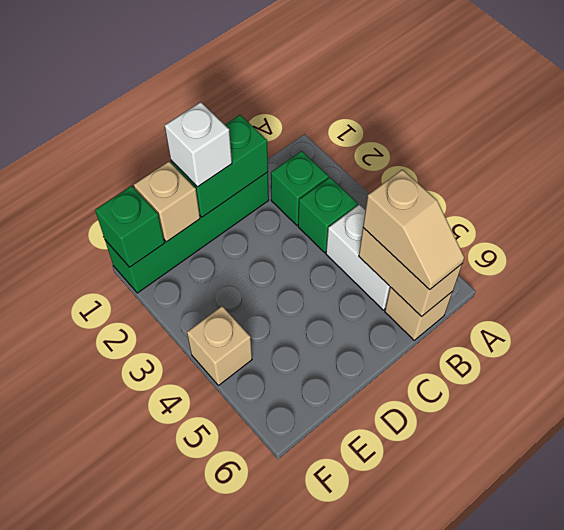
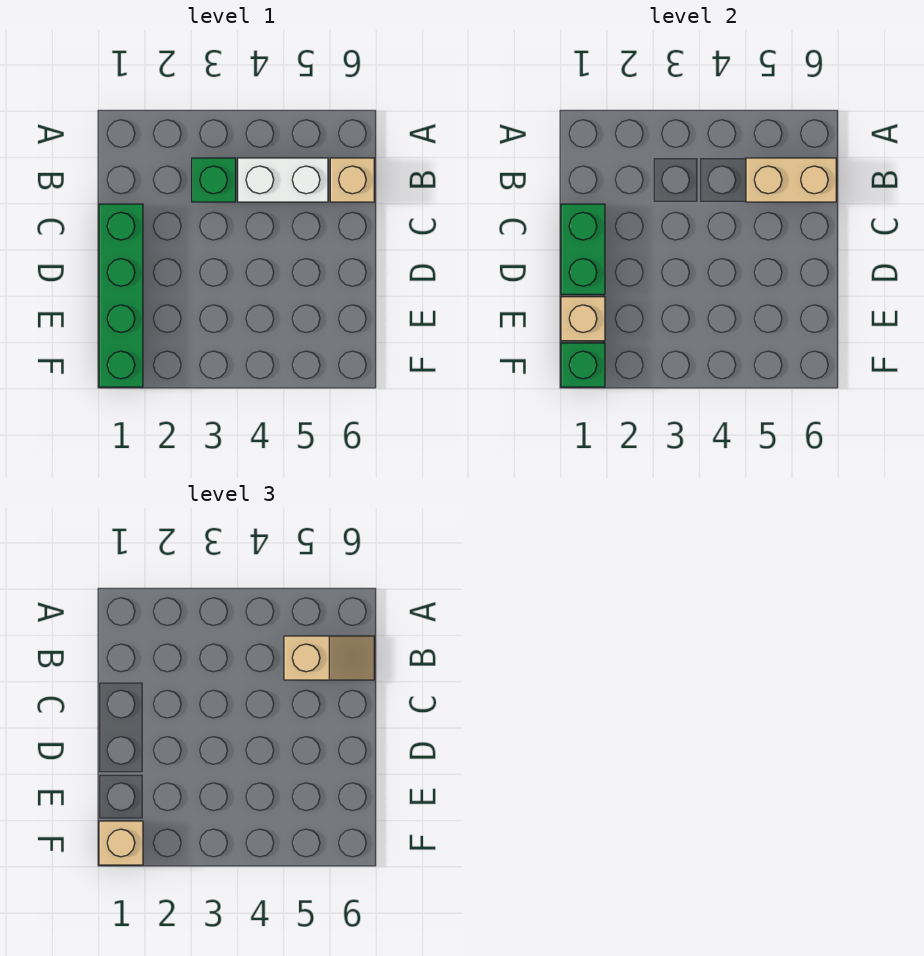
green brick B2 level 1 -> none
white brick D1 level 3 -> none
tan brick F4 level 1 -> tan brick F1 level 3

